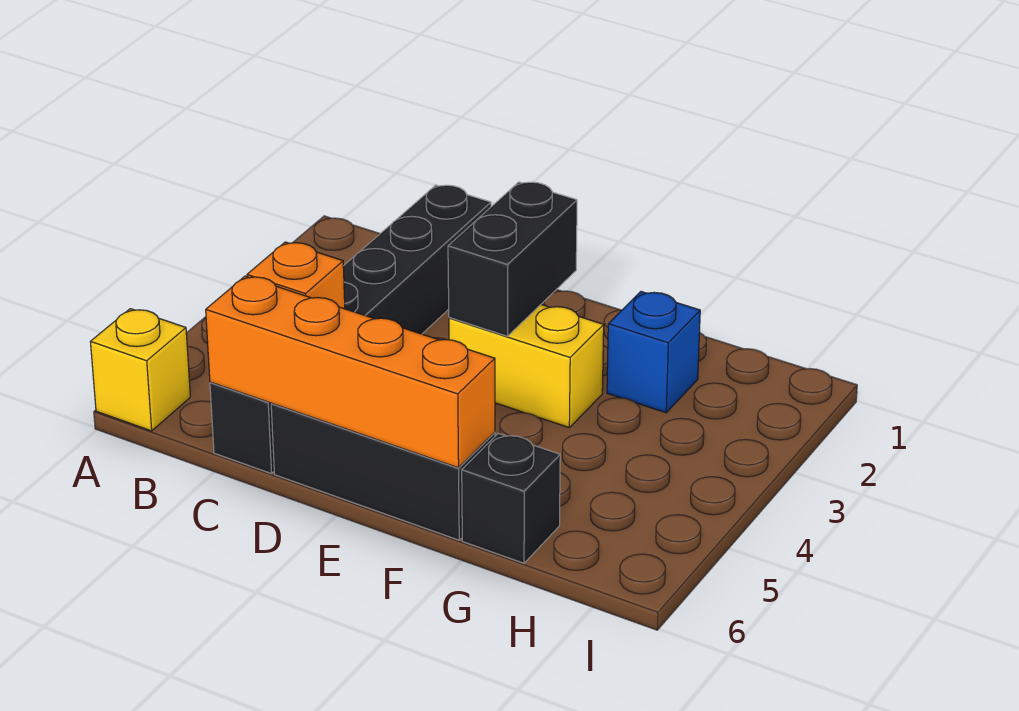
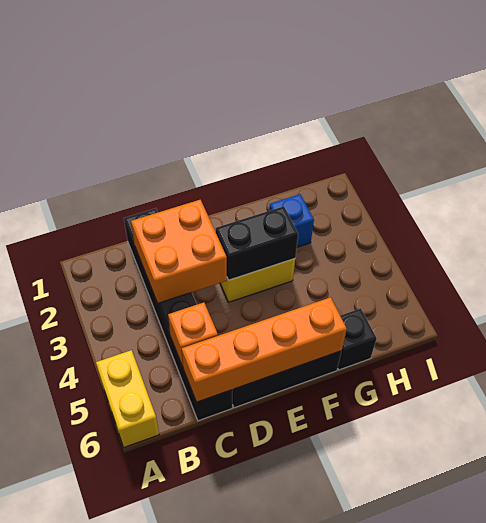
yellow brick A6 level 1 -> yellow brick A5:A6 level 1
none -> orange brick C2:D3 level 2
black brick E2:E3 level 2 -> black brick E3:F3 level 2

